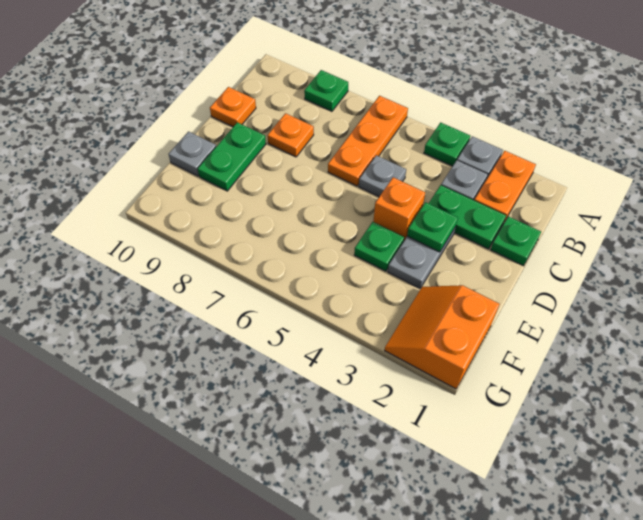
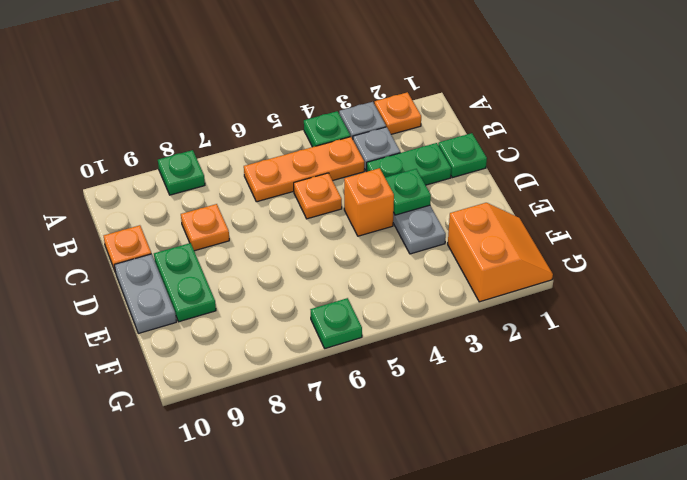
orange plate A2:B2 level 1 -> orange plate A2 level 1
orange plate A6:C6 level 1 -> orange plate B4:B6 level 1
grey plate C5 level 1 -> orange plate C5 level 1
green plate E4 level 1 -> green plate G6 level 1
grey plate E10 level 1 -> grey plate D10:E10 level 1
orange slope F1:G2 level 1 top 1 -> orange slope F1:G2 level 1 top 2

